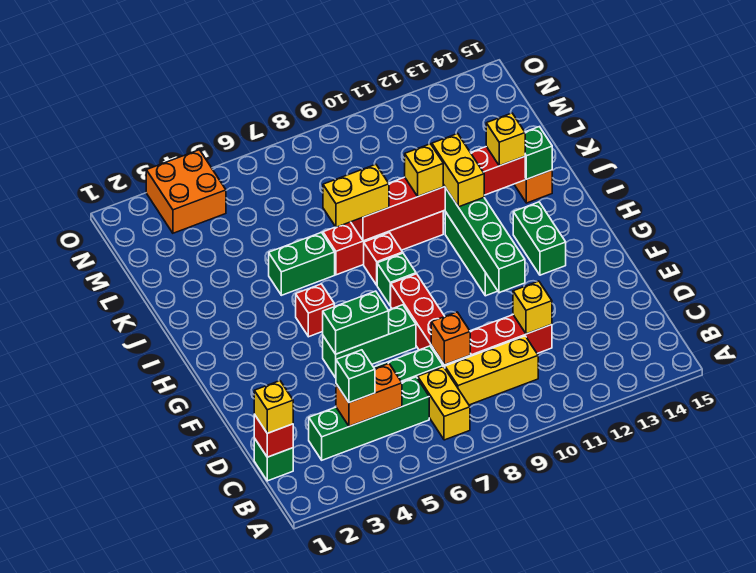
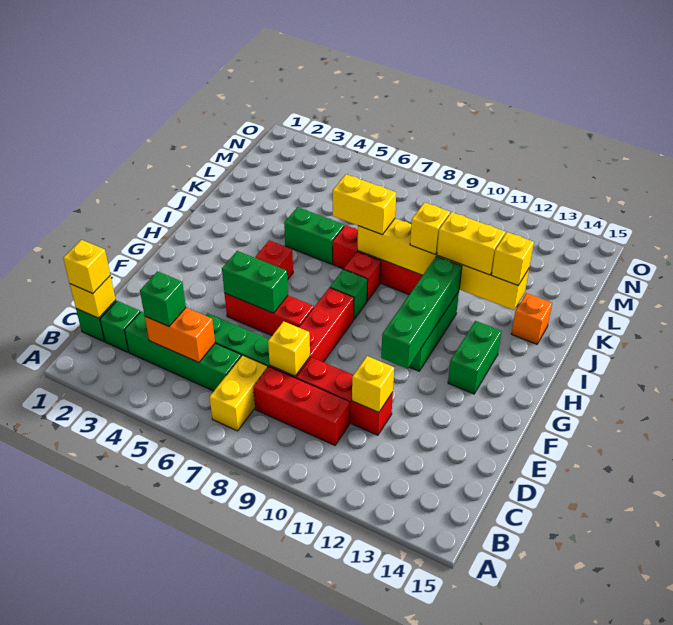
red brick C1 level 2 -> yellow brick C1 level 2
yellow brick C8:C10 level 1 -> red brick C8:C10 level 1
orange brick D8 level 2 -> yellow brick D8 level 2
green brick F5:F7 level 1 -> red brick F5:F7 level 1
yellow brick I11:J11 level 3 -> yellow brick J11:J12 level 3
red brick J8:J13 level 2 -> yellow brick J8:J13 level 2
green brick J14 level 2 -> green brick C2 level 1
orange brick N3:O4 level 1 -> none

